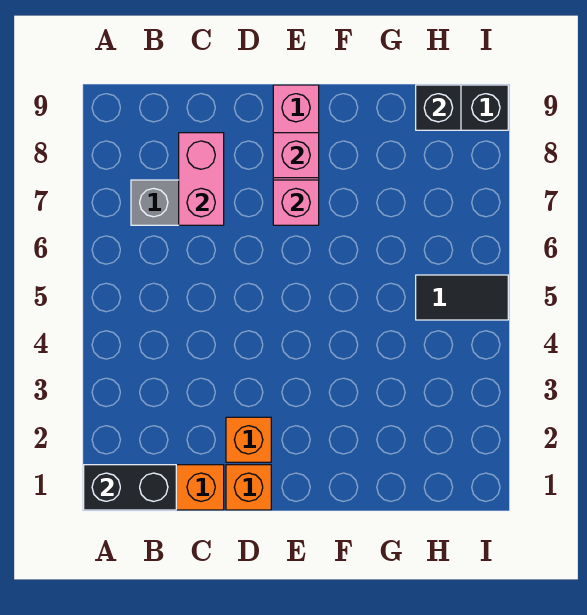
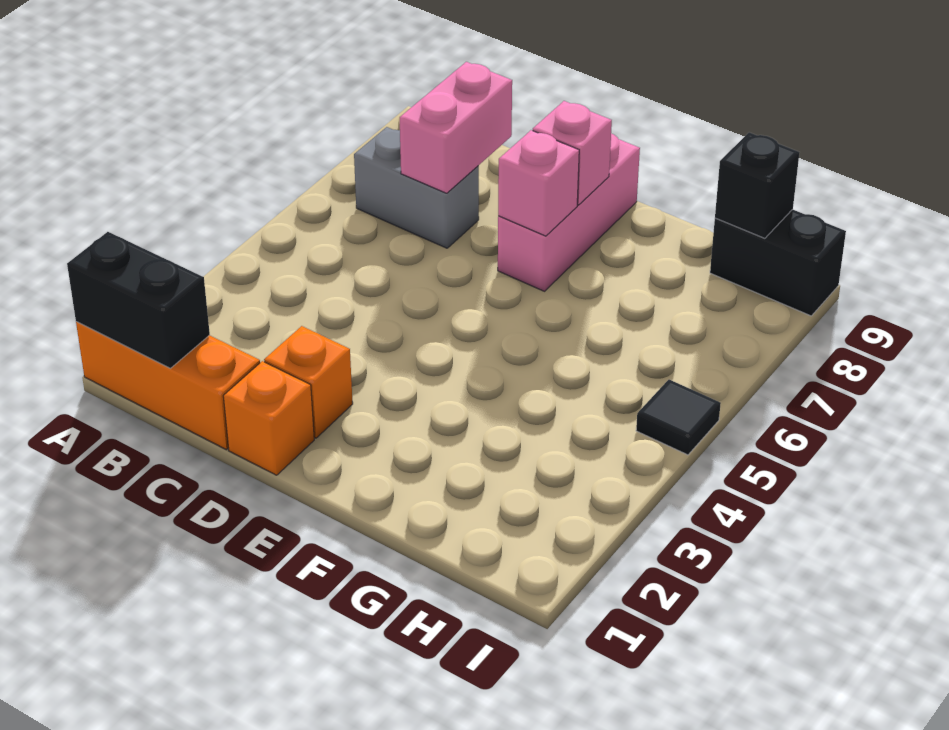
black tile H5:I5 level 1 -> black tile I5 level 1

